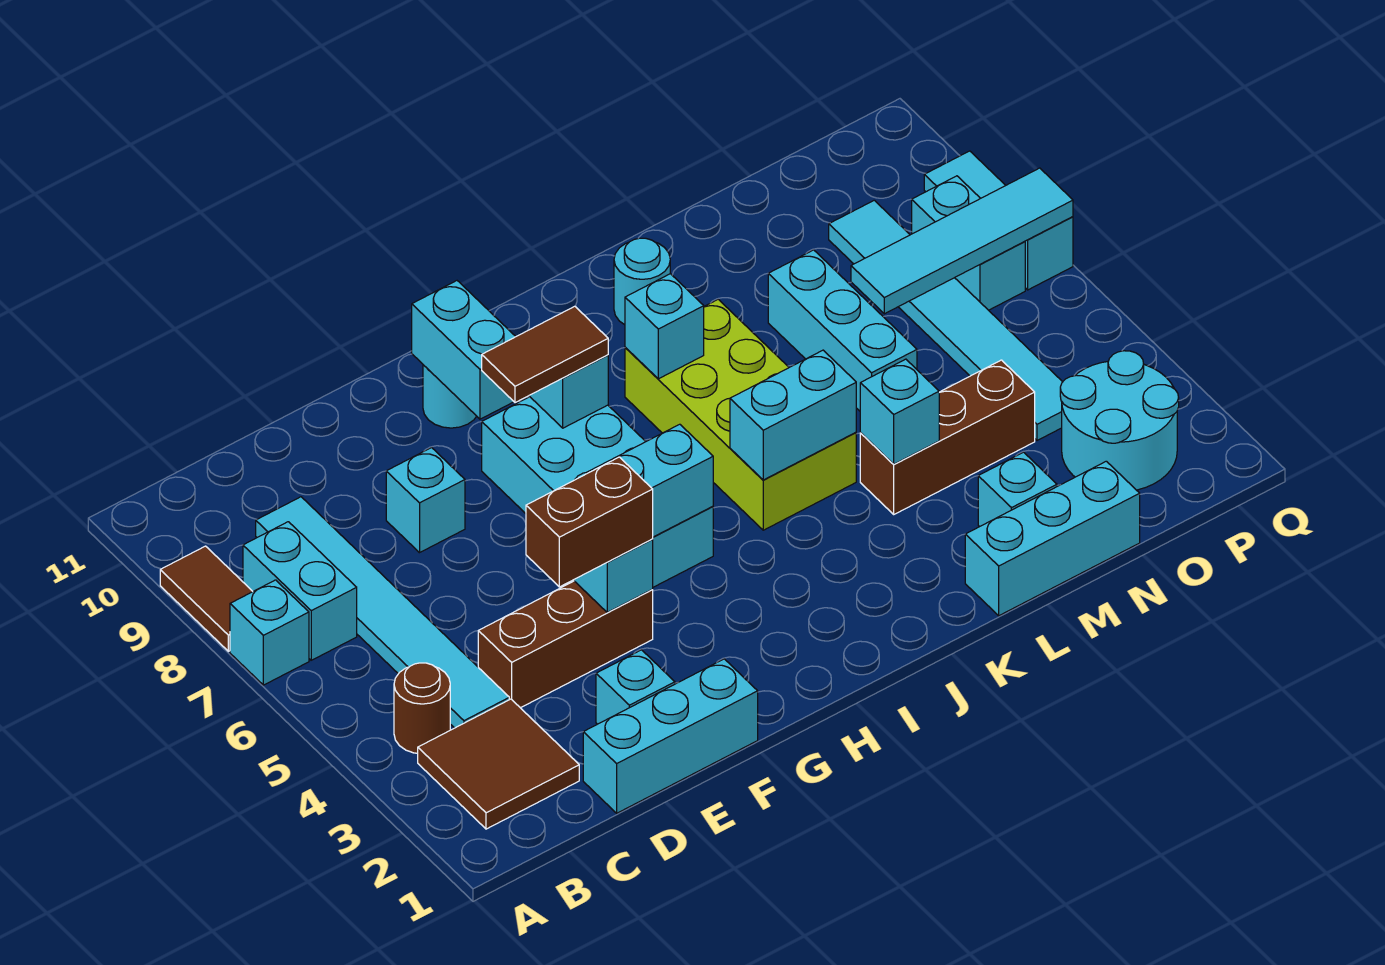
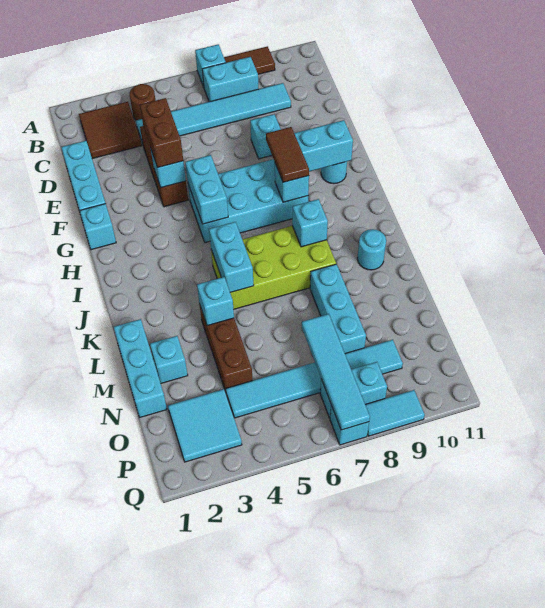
cyan brick E2 level 1 -> cyan brick G1 level 1
cyan brick M6:M8 level 1 -> cyan brick L8:N8 level 1
cyan round brick O2:P3 level 1 -> cyan tile O2:P3 level 1

